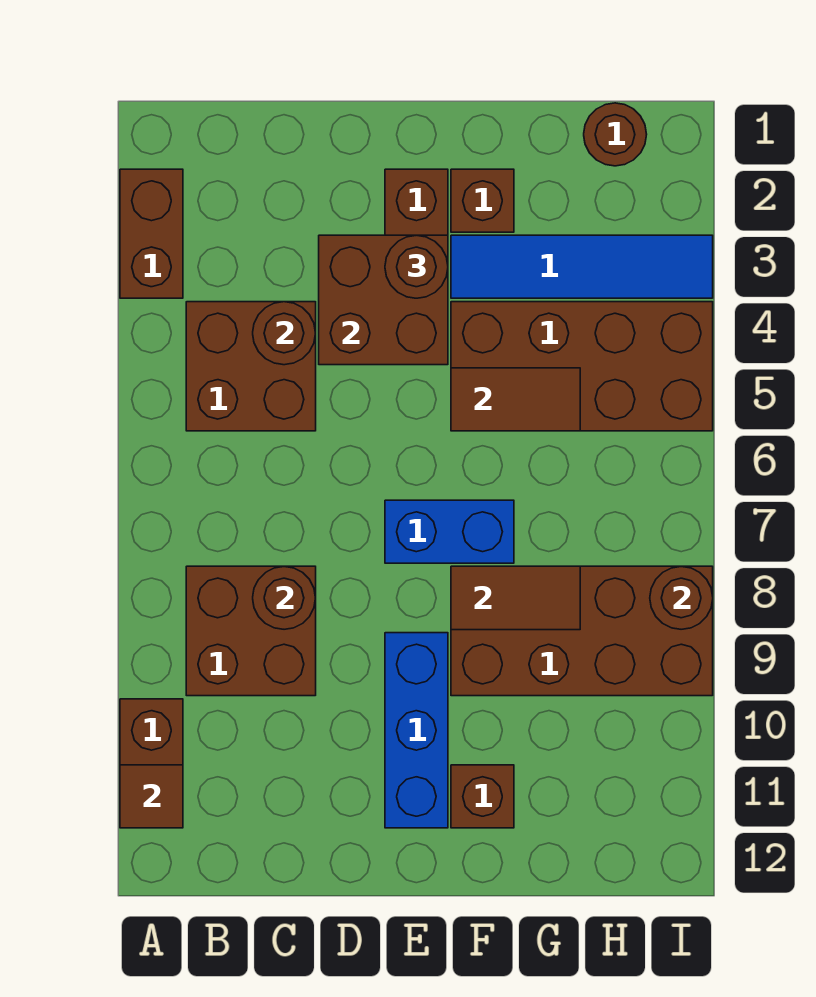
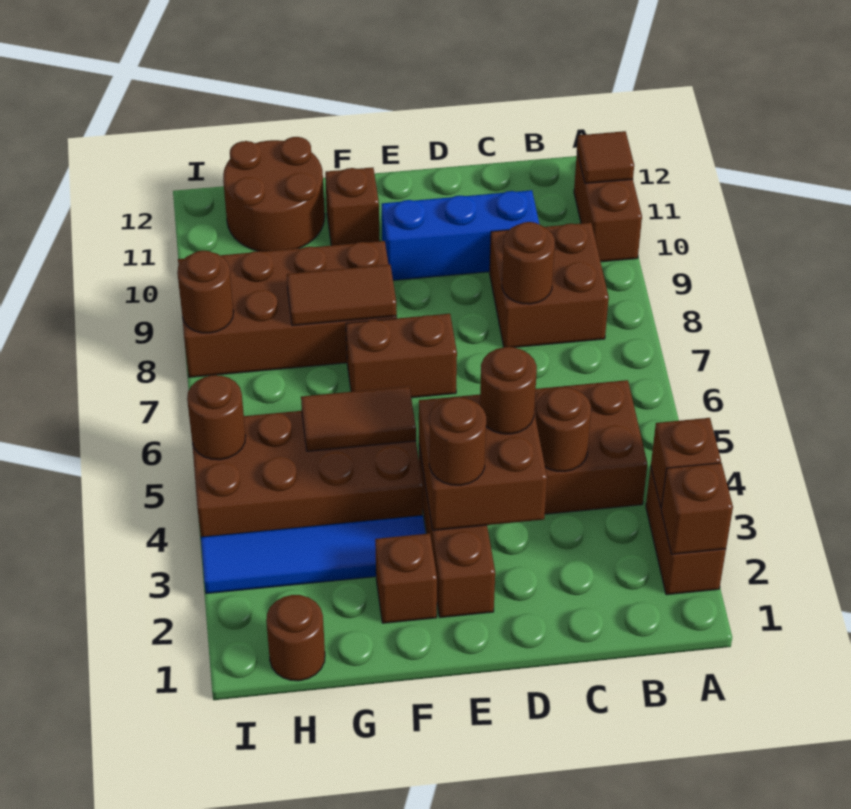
none -> brown brick A2 level 2
none -> brown brick A3 level 2
none -> brown round brick D4 level 3
blue brick E7:F7 level 1 -> brown brick E7:F7 level 1
blue brick E9:E11 level 1 -> blue brick C10:E10 level 1
none -> brown round brick G11:H12 level 1
none -> brown round brick I5 level 2

